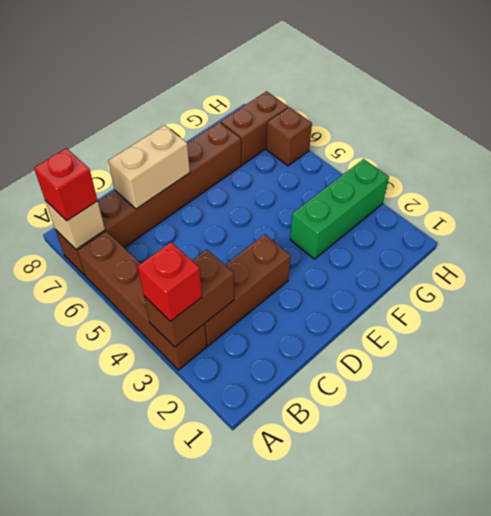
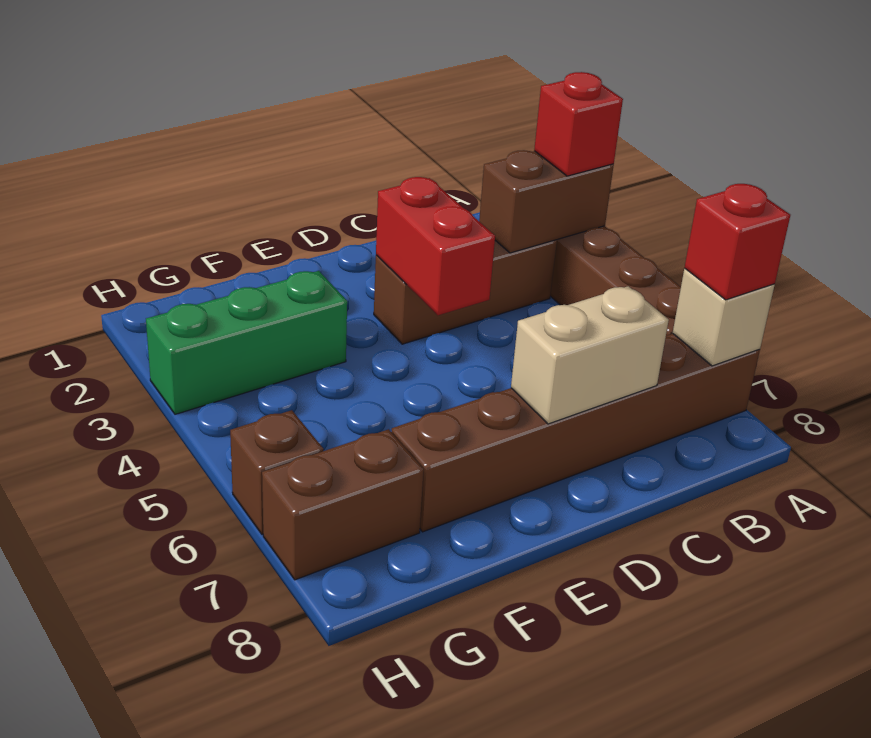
none -> red brick D3:D4 level 2

